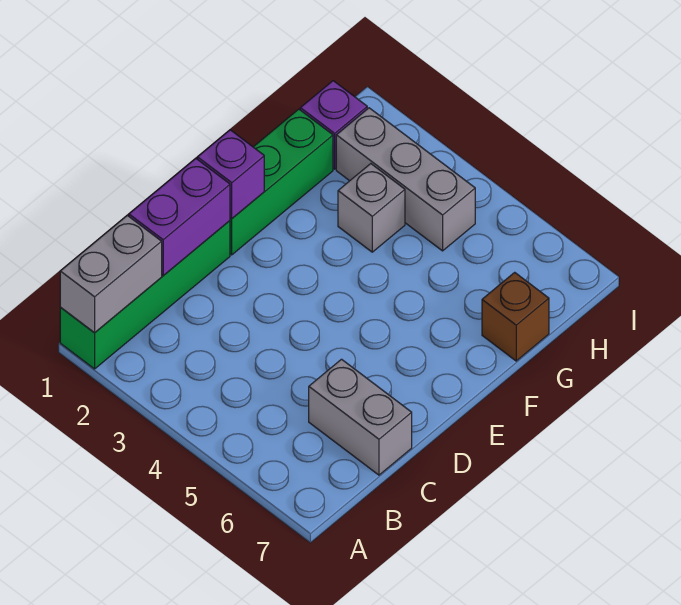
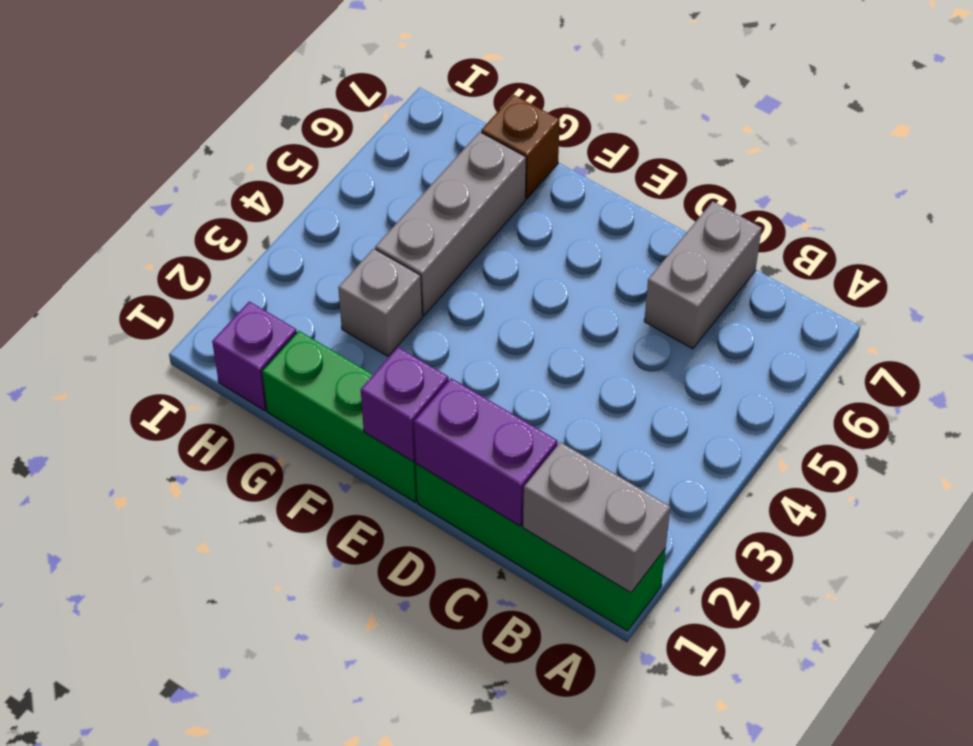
grey brick H2:H4 level 1 -> grey brick G4:G6 level 1

